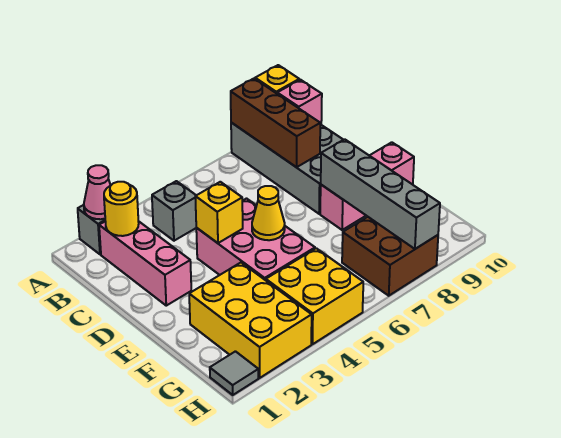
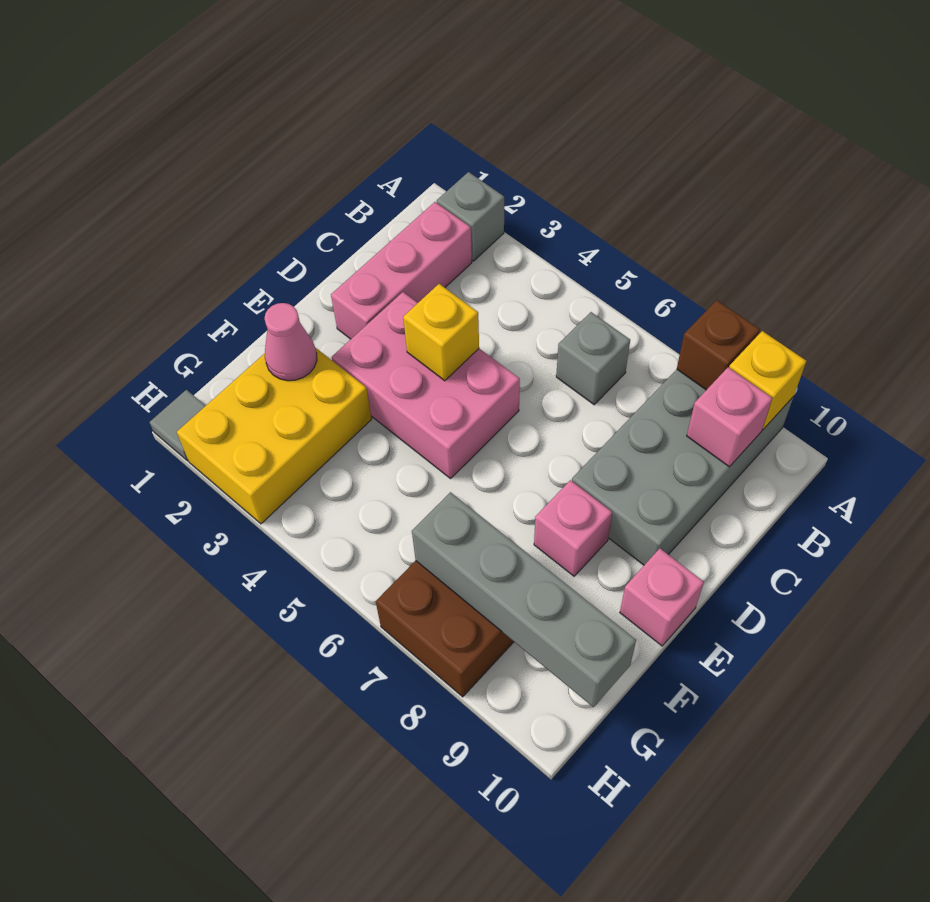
pink cone A2 level 2 -> pink cone F2 level 2
brown brick A8:C8 level 2 -> brown brick A8 level 2
yellow round brick B2 level 2 -> none
grey brick B4 level 1 -> grey brick B6 level 1
pink brick D4:F5 level 1 -> pink brick D3:E5 level 1
yellow cone E5 level 2 -> none
grey brick E8:H8 level 2 -> grey brick G7:G10 level 2
yellow brick G4:H5 level 1 -> none

